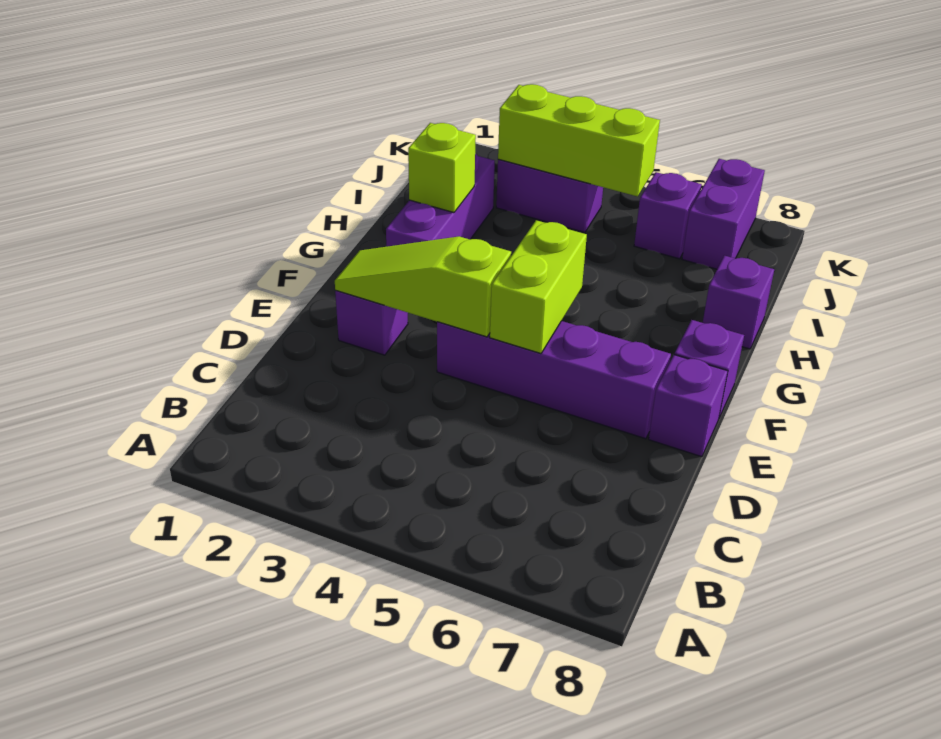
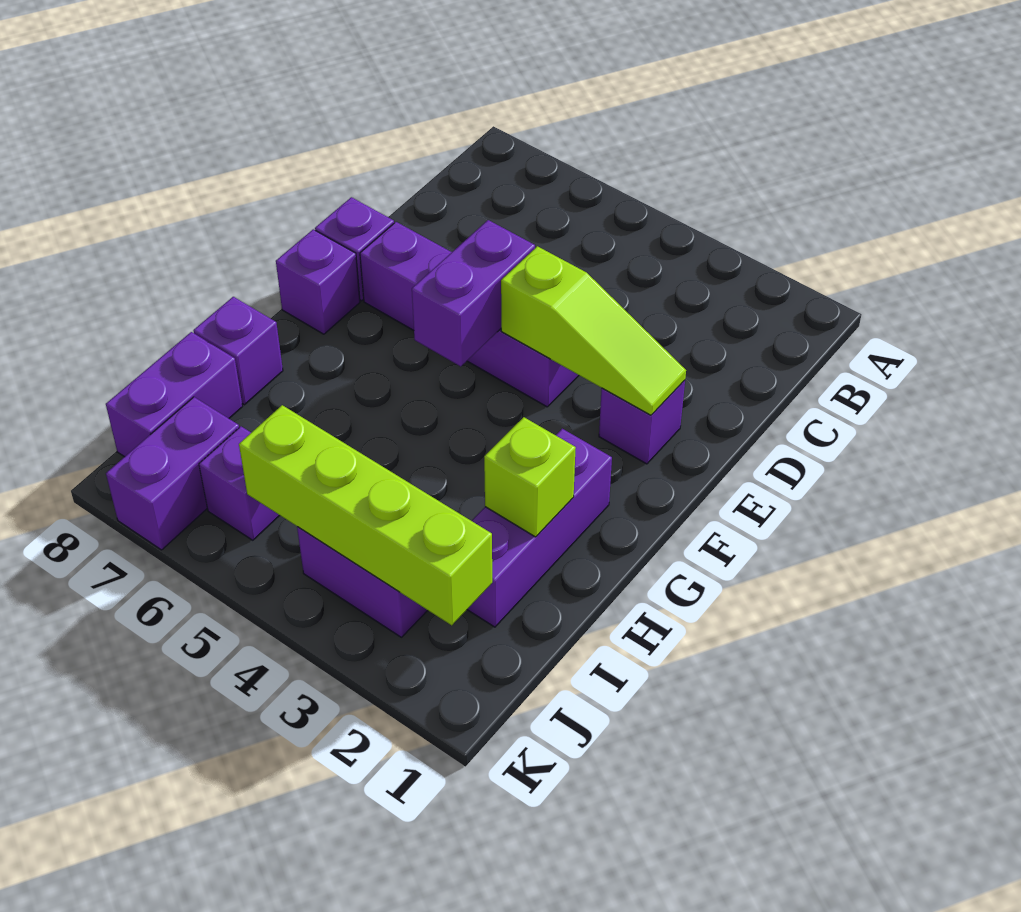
lime brick E5:F5 level 2 -> purple brick E5:F5 level 2
none -> purple brick I8:J8 level 1
lime brick J3:J5 level 2 -> lime brick J2:J5 level 2

